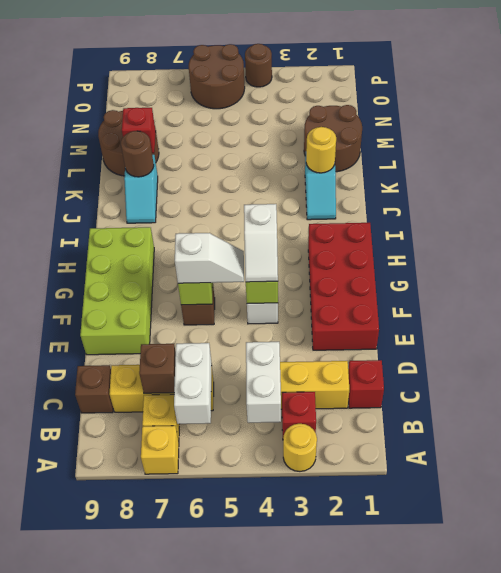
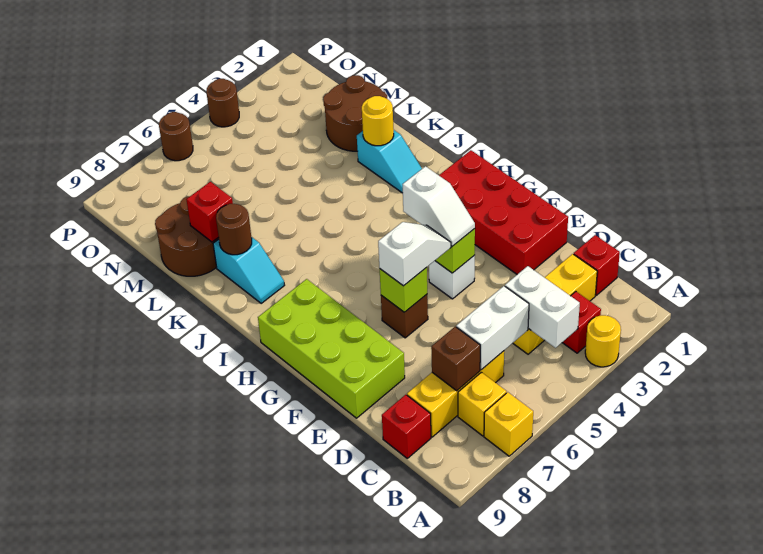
white brick B6:C6 level 2 -> white brick C5:C6 level 2
brown brick C9 level 1 -> red brick C9 level 1
brown round brick O5:P6 level 1 -> brown round brick P6 level 1

